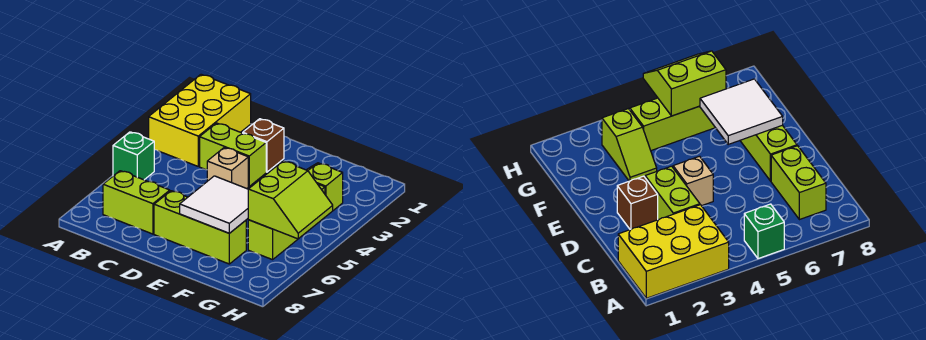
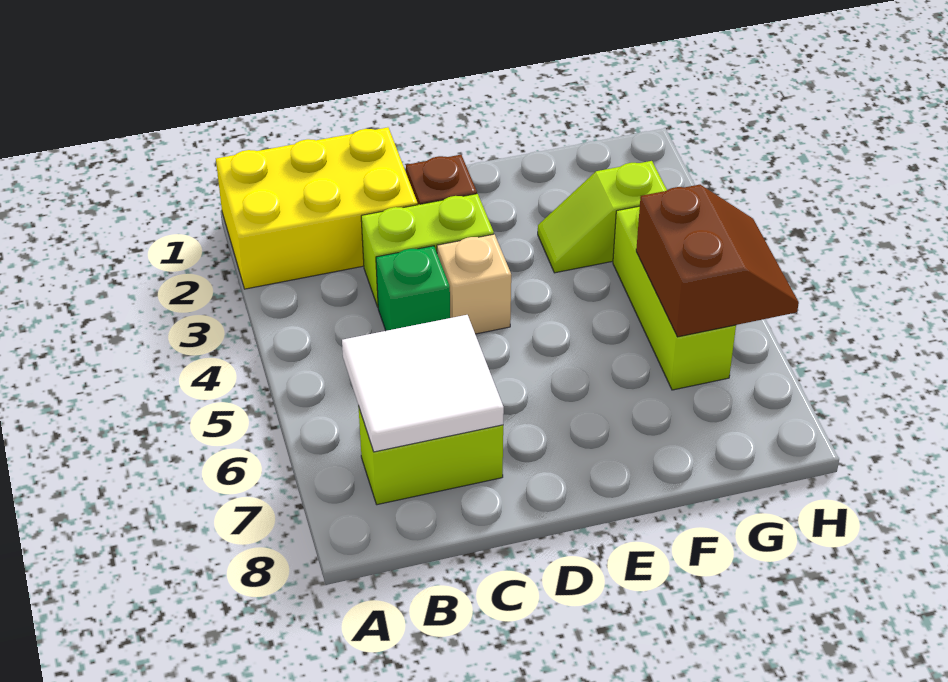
yellow brick A1:B3 level 1 -> yellow brick A1:C2 level 1
green brick A5 level 1 -> green brick C4 level 1
lime brick D7:F7 level 1 -> none
white tile E6:F7 level 2 -> white tile B6:C7 level 2
lime slope G5:H6 level 2 top G -> brown slope G5:H6 level 2 top G

